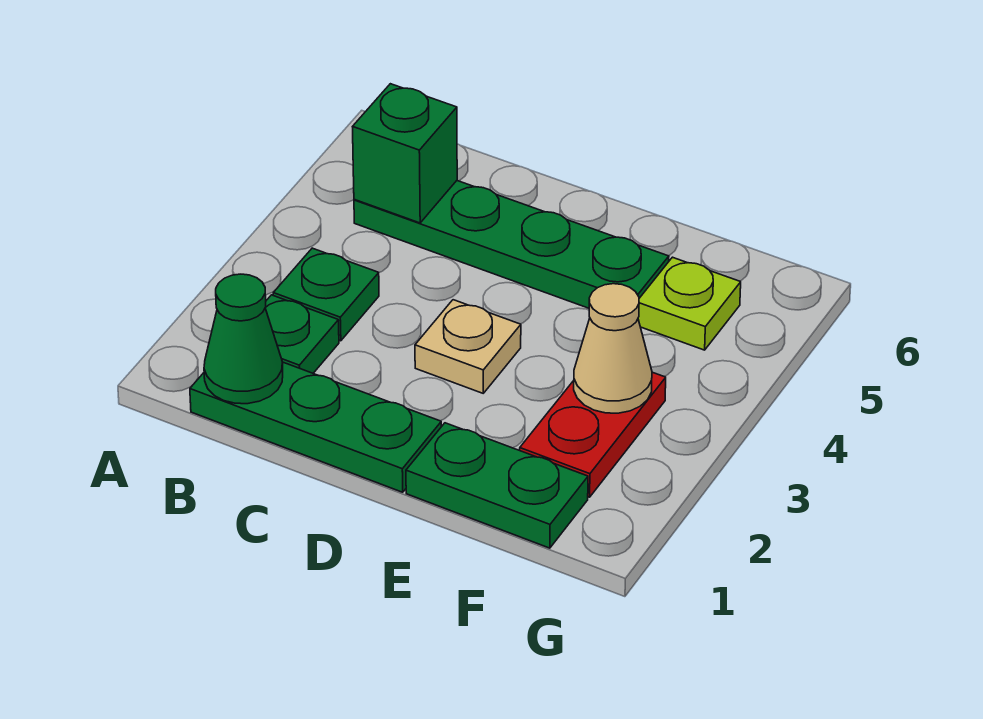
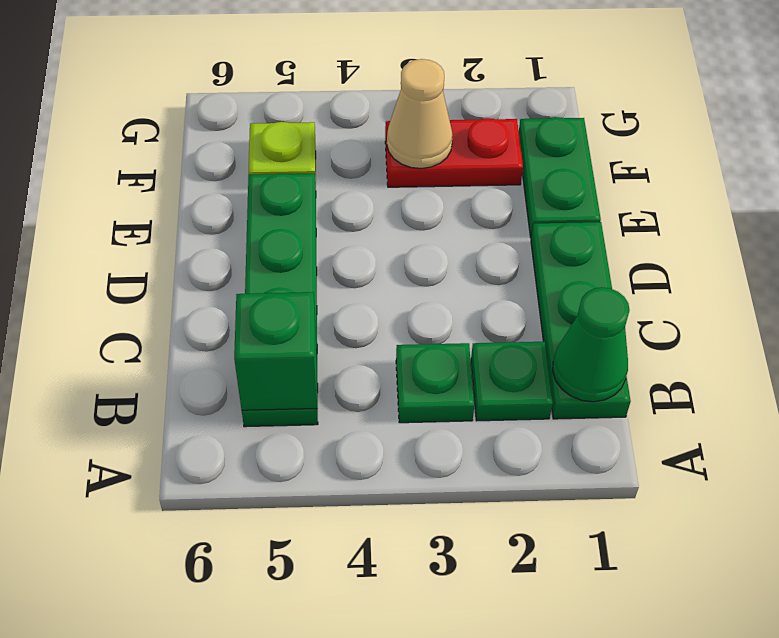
tan plate D3 level 1 -> none

